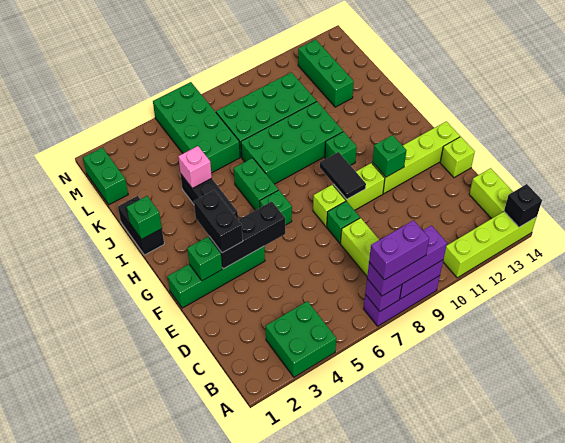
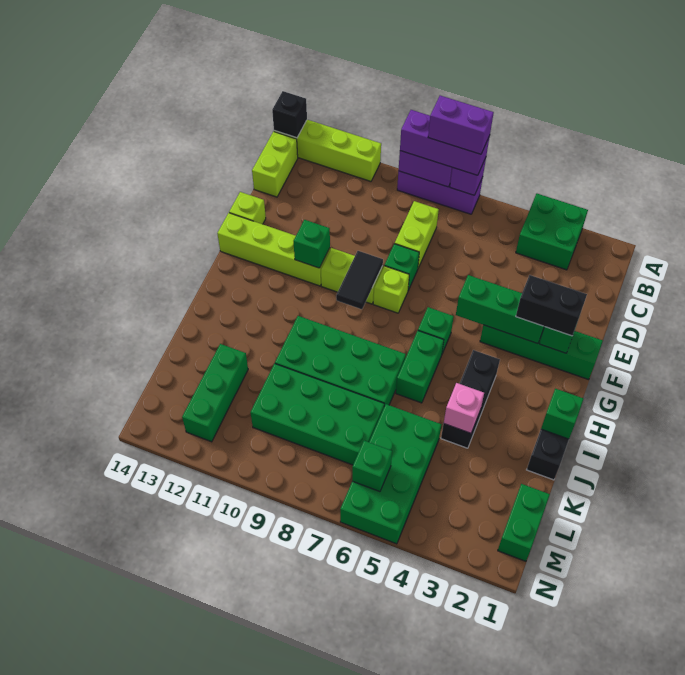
black brick F3:F5 level 2 -> green brick F3:F5 level 2
black brick F3:G3 level 3 -> black brick F2:F3 level 3
green brick H10 level 1 -> green brick M6 level 2

